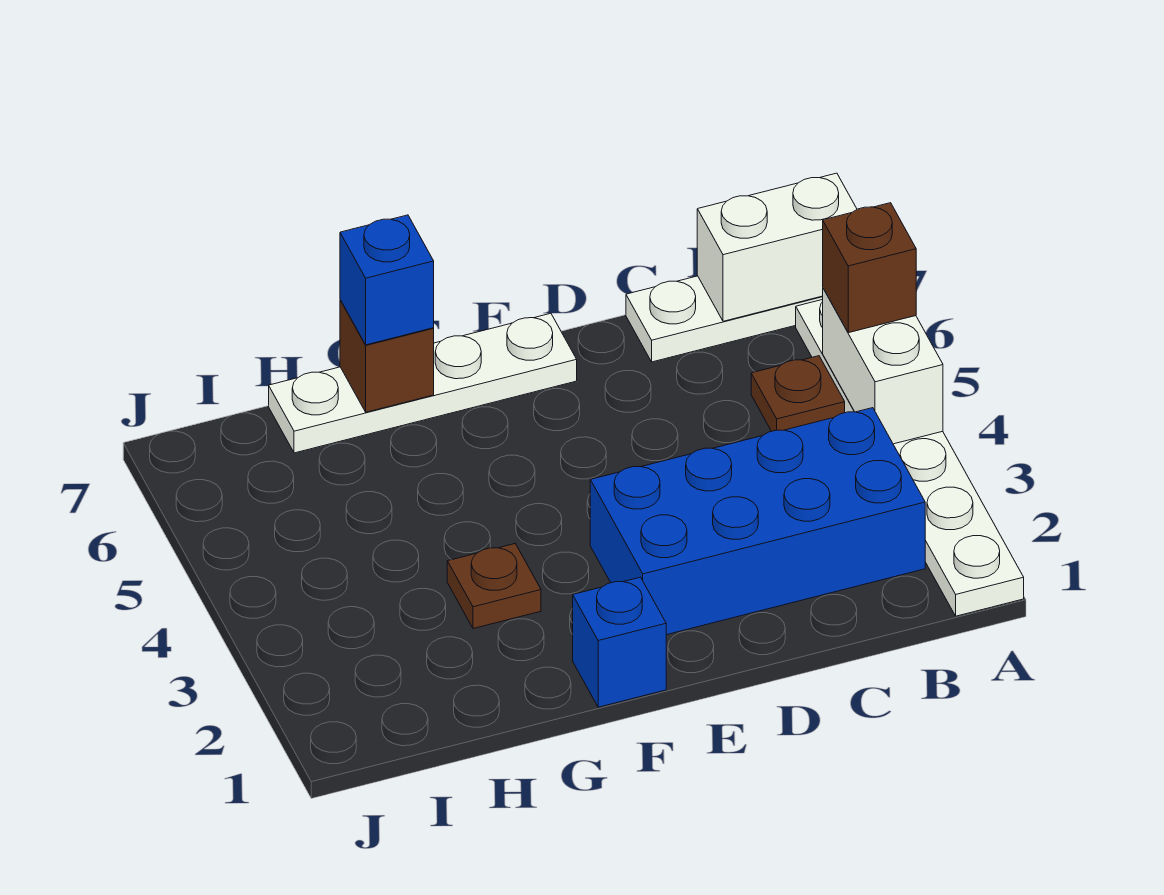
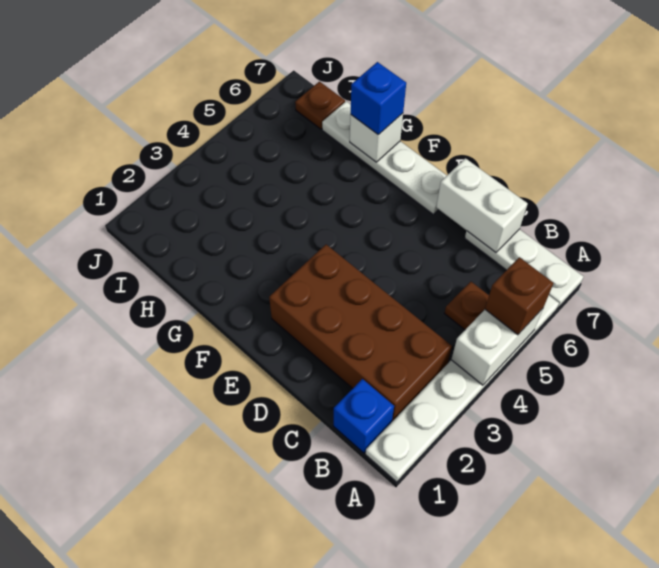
white brick A7:B7 level 2 -> white brick C7:D7 level 2
blue brick B2:E3 level 1 -> brown brick B2:E3 level 1
blue brick F1 level 1 -> blue brick B1 level 1
brown plate G3 level 1 -> brown plate I7 level 1
brown brick G7 level 2 -> white brick G7 level 2

